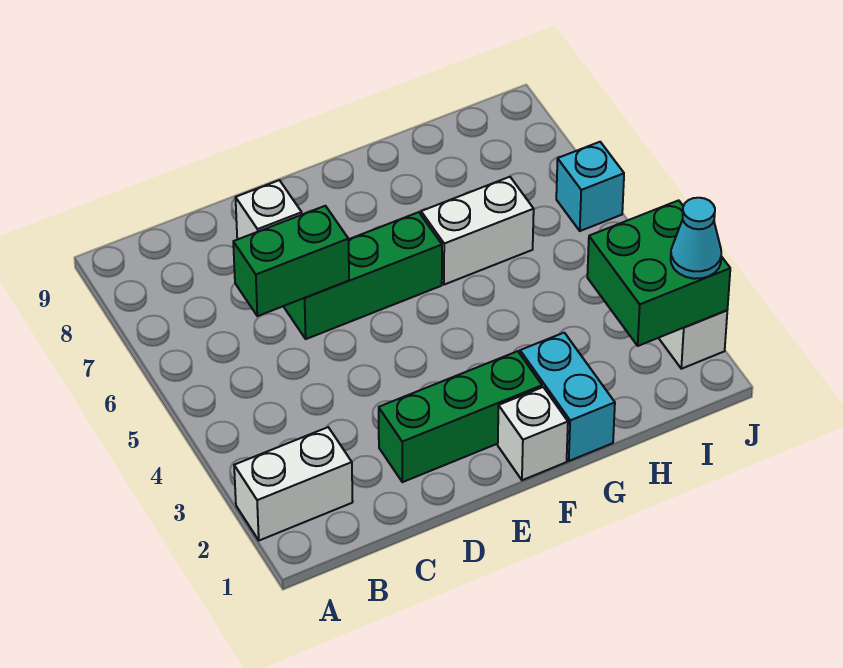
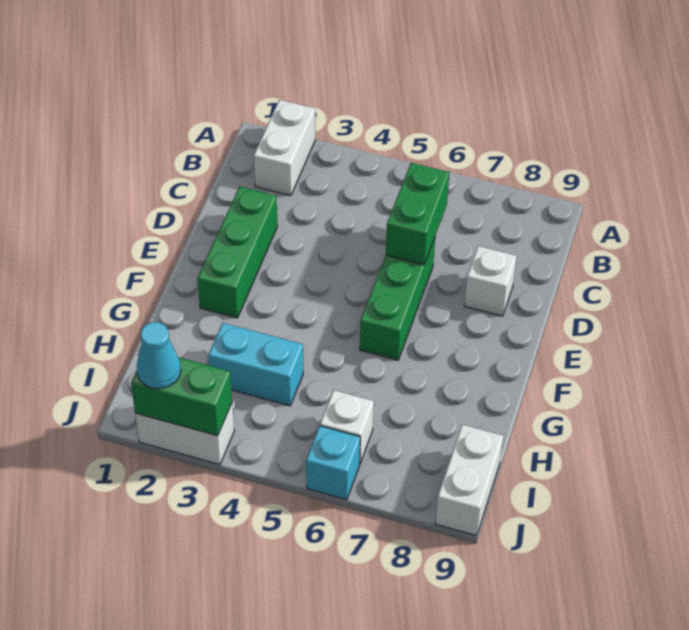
white brick F1 level 1 -> white brick I6 level 1
cyan brick G1:G2 level 1 -> cyan brick H3:H4 level 1
white brick G6:H6 level 1 -> white brick I9:J9 level 1
green brick I2:J3 level 2 -> green brick J2:J3 level 2

